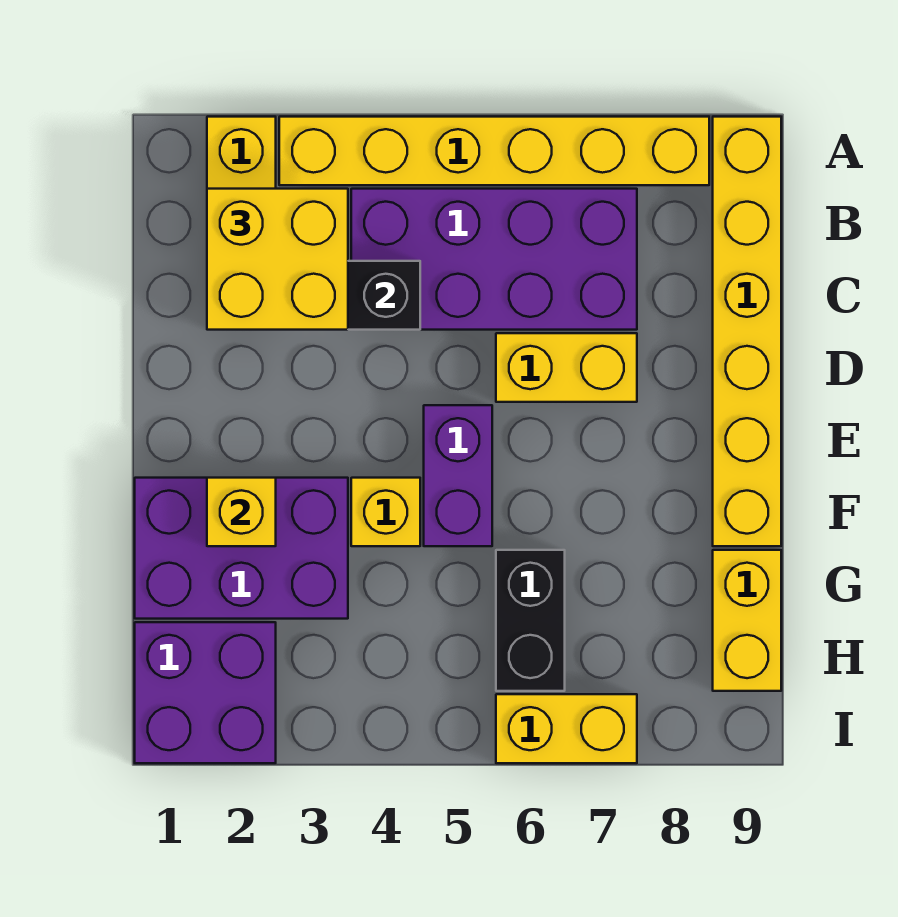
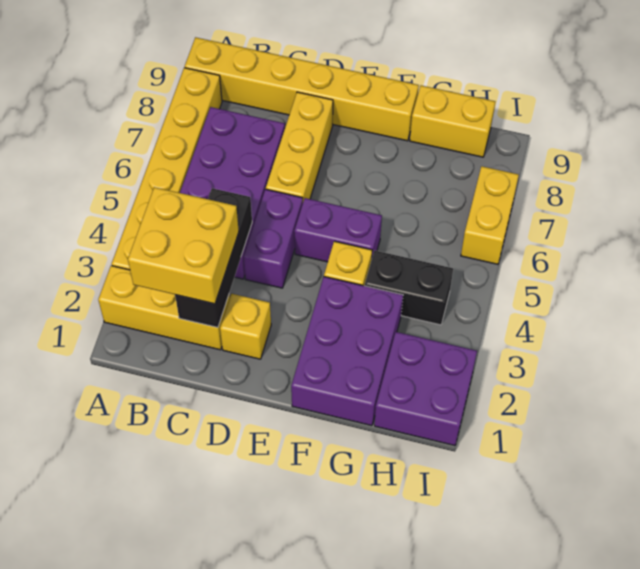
none -> purple brick D4:D5 level 1
yellow brick D6:D7 level 1 -> yellow brick D6:D8 level 1
yellow brick F2 level 2 -> yellow brick D2 level 1
black brick G6:H6 level 1 -> black brick G4:H4 level 1

